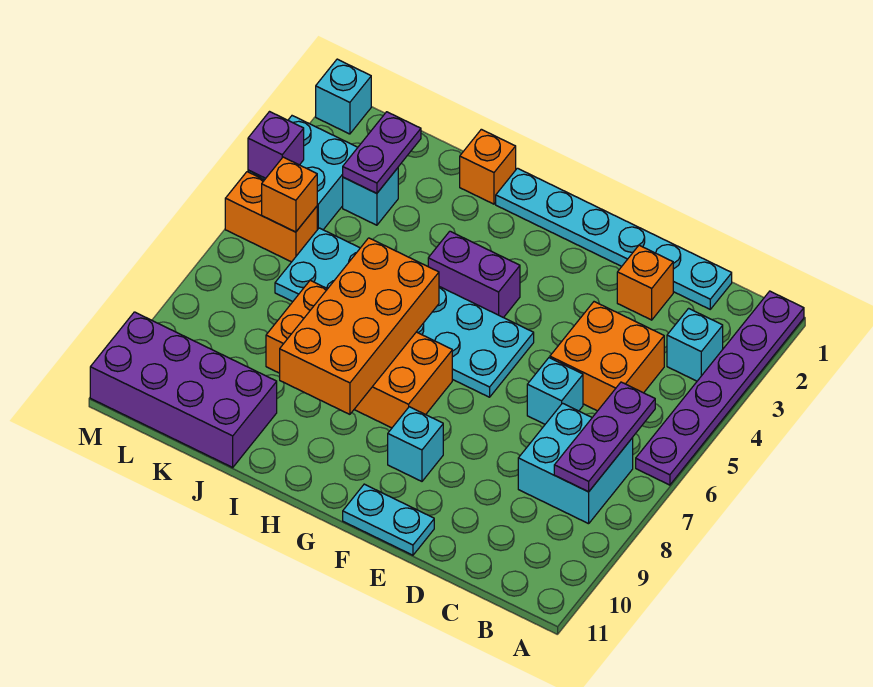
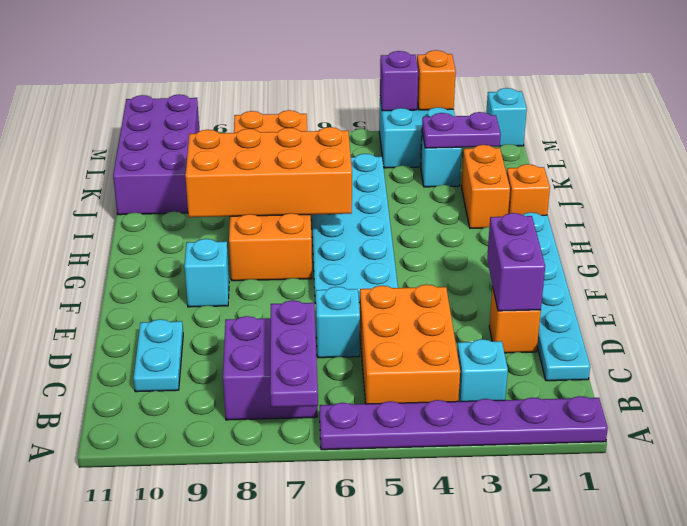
purple plate B6:B8 level 2 -> purple plate A7:C7 level 2
cyan brick B7:C8 level 1 -> purple brick B7:C8 level 1
orange brick C4:D5 level 1 -> orange brick B4:D5 level 1
cyan plate E11:F11 level 1 -> cyan plate C10:D10 level 1
purple brick G4:H4 level 1 -> purple brick D2:E2 level 2
orange brick G7:J8 level 1 -> orange brick G7:L8 level 1
orange brick L5:M5 level 1 -> orange brick I2:J2 level 1
orange brick L5 level 2 -> orange brick M3 level 2

